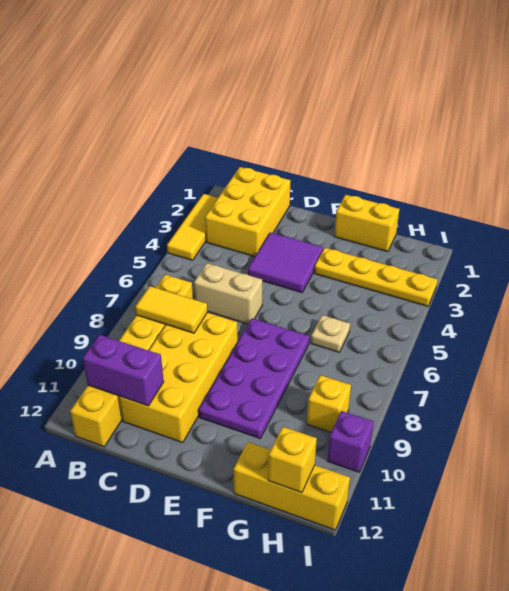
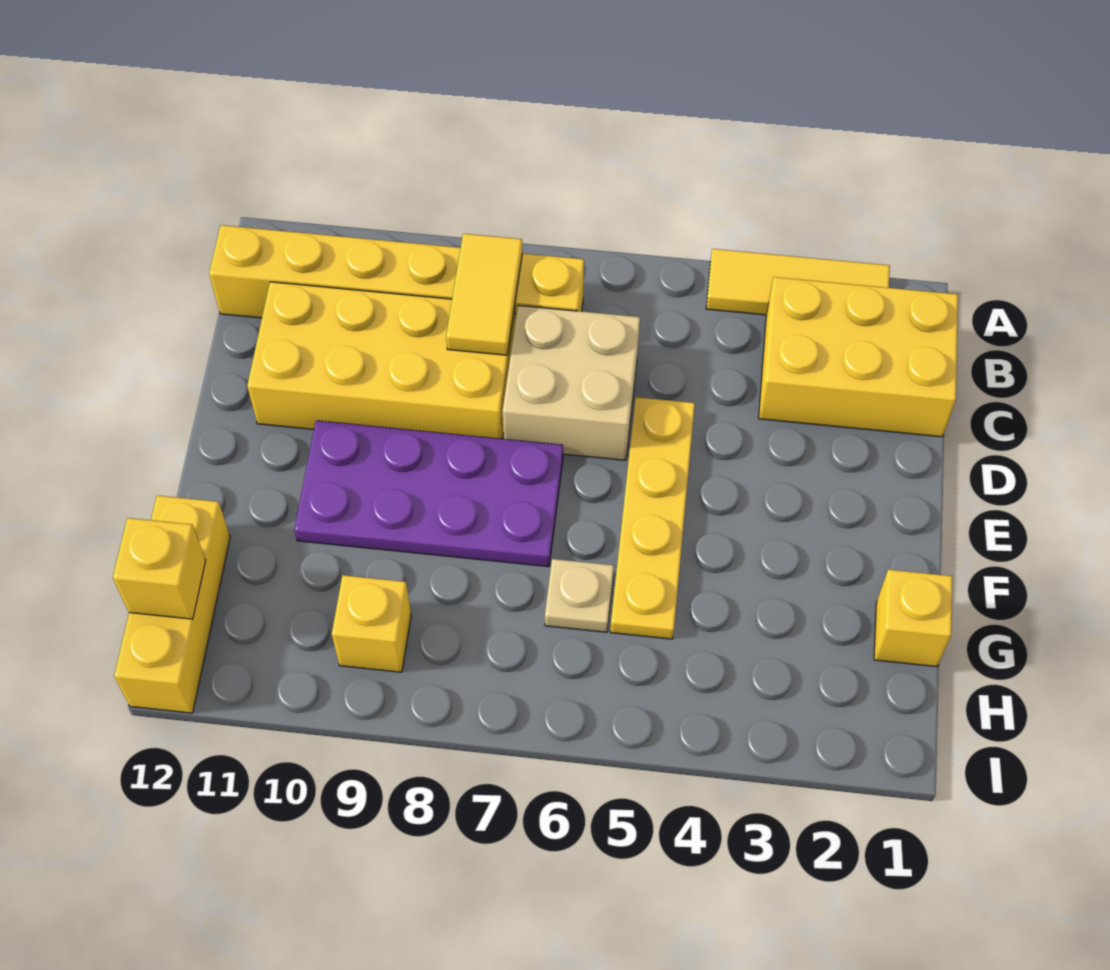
purple brick B11:C11 level 2 -> none
tan brick C6:D6 level 1 -> tan brick C6:D7 level 1
purple tile D3:E4 level 1 -> none
yellow brick F1:G1 level 1 -> yellow brick G1 level 1
yellow plate F3:I3 level 1 -> yellow plate D5:G5 level 1
purple brick I10 level 1 -> none

